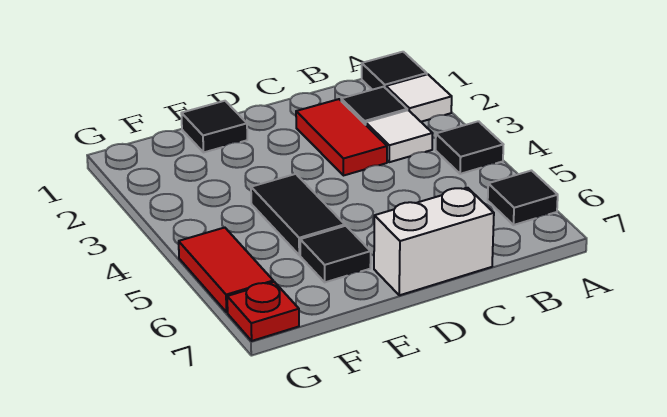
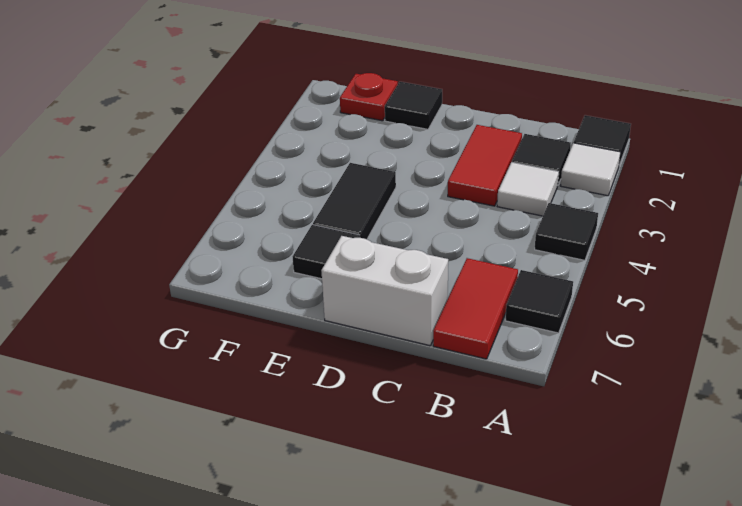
red tile G5:G6 level 1 -> red tile B6:B7 level 1
red plate G7 level 1 -> red plate F1 level 1

